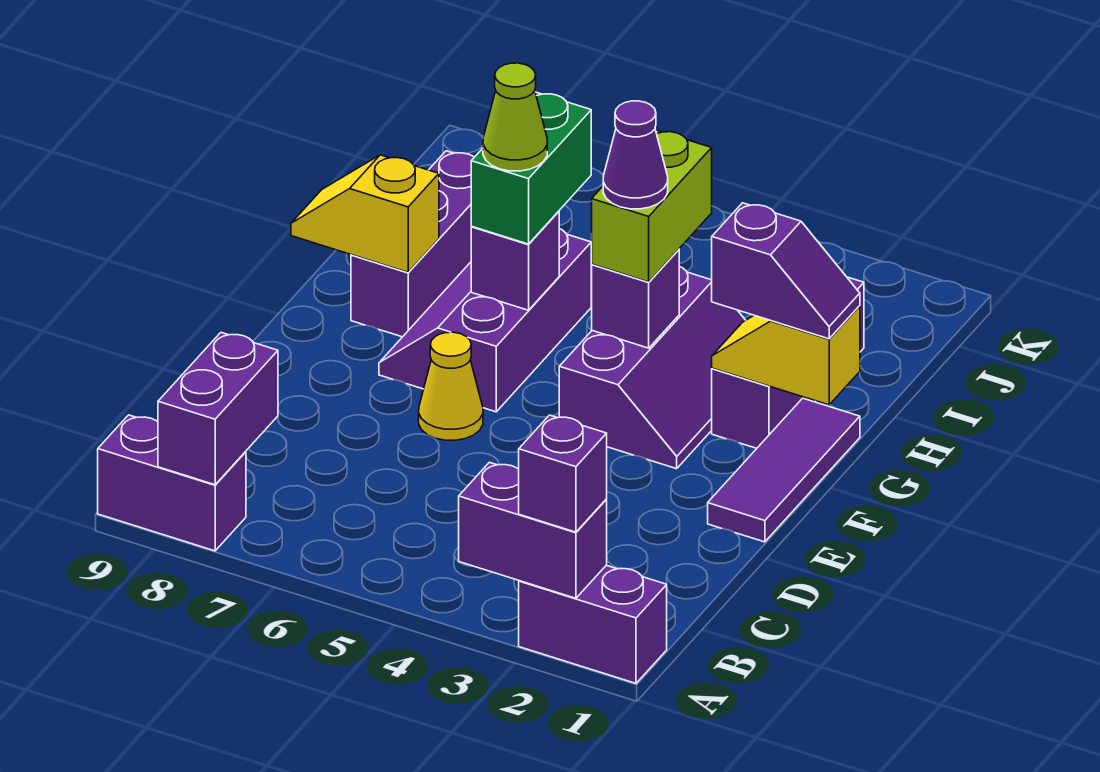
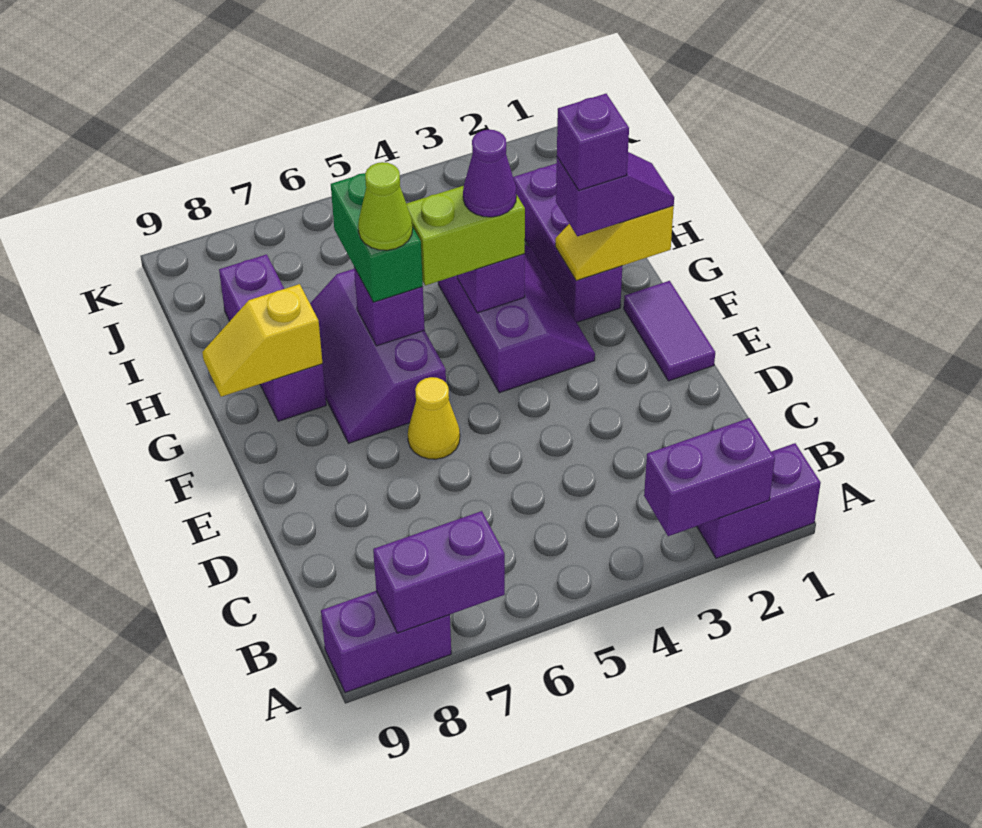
purple brick A2 level 3 -> purple brick G2 level 4
purple brick A8:B8 level 2 -> purple brick A7:A8 level 2
purple tile E1:G1 level 1 -> purple tile E1:F1 level 1
lime brick G4:H4 level 3 -> lime brick G4:G5 level 3

